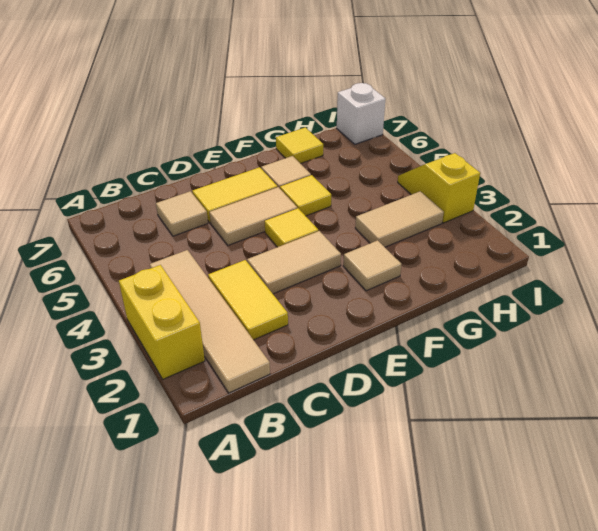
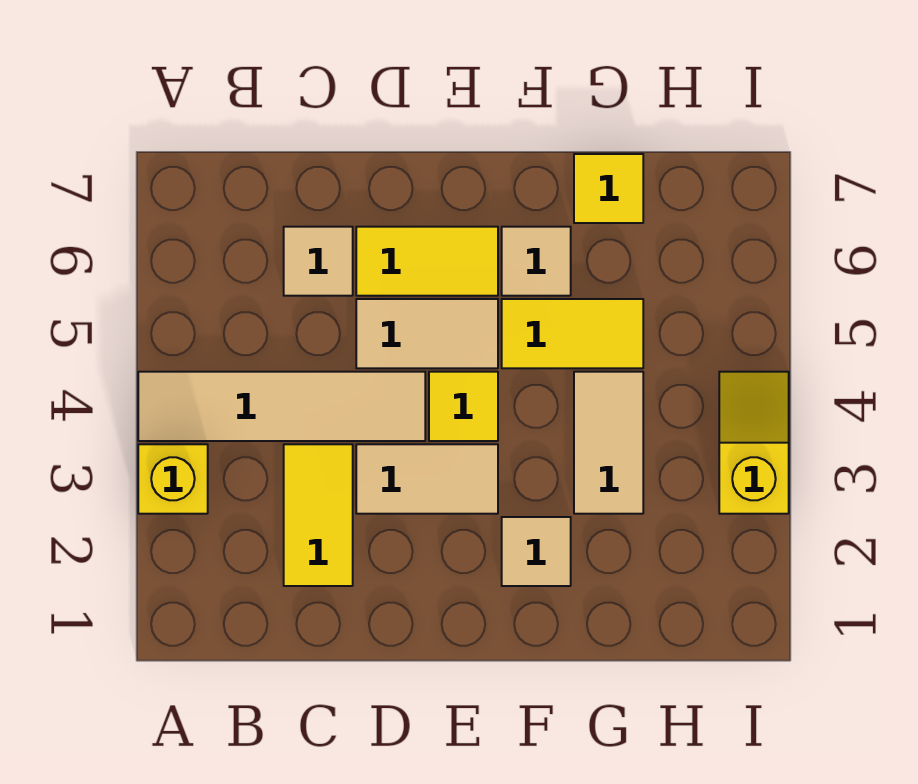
yellow brick A2:A3 level 1 -> yellow brick A3 level 1
tan tile B1:B4 level 1 -> tan tile A4:D4 level 1
yellow tile F5 level 1 -> yellow tile F5:G5 level 1
tan tile G3:H3 level 1 -> tan tile G3:G4 level 1
white brick I7 level 1 -> none

